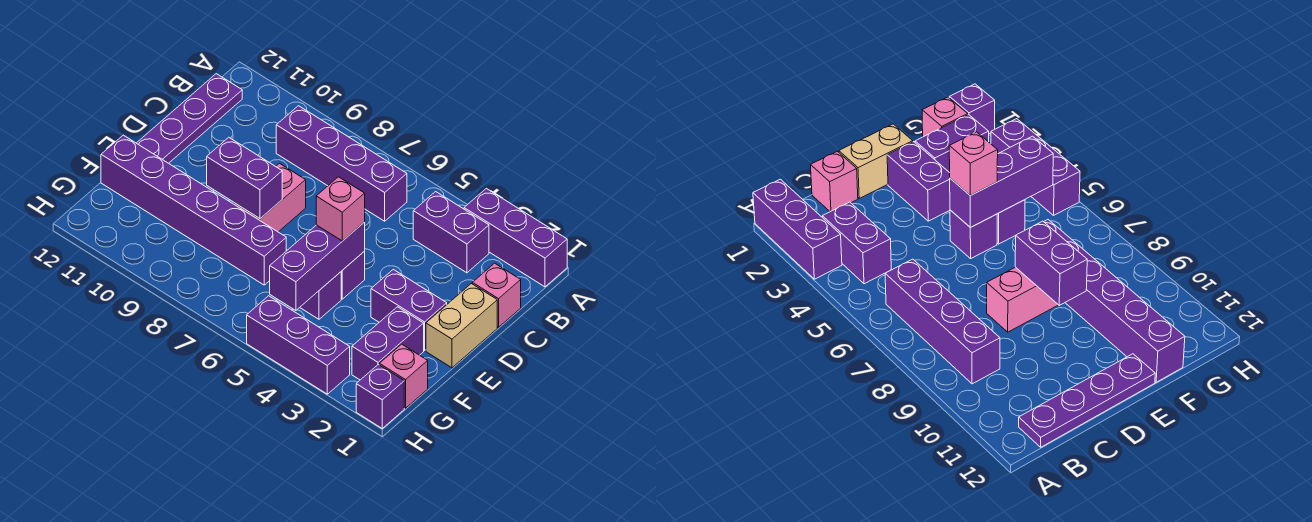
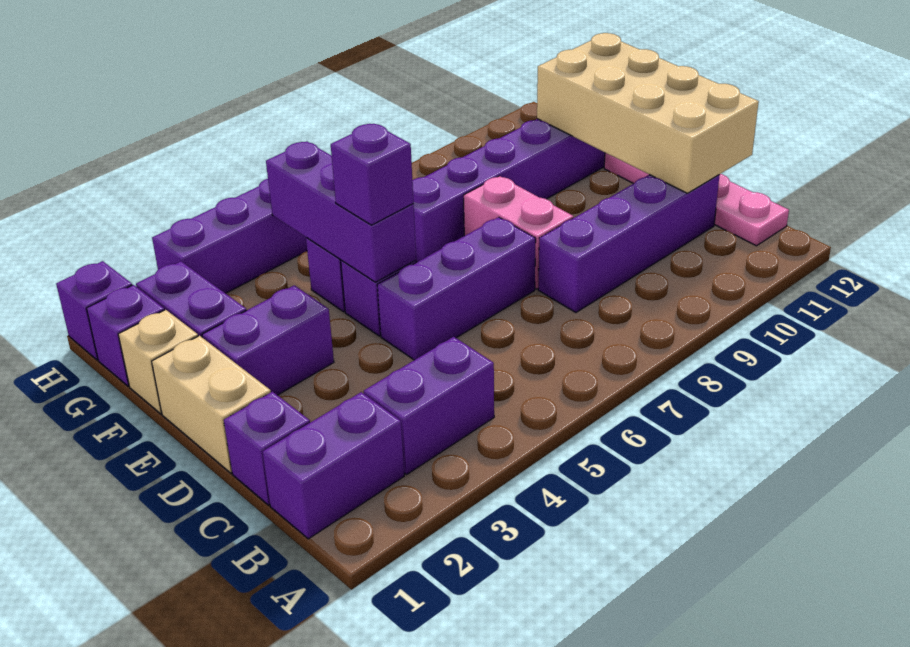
purple brick A1:A3 level 1 -> purple brick D5:D7 level 1
purple brick B6:B9 level 1 -> purple brick C8:C11 level 1
purple plate B12:E12 level 1 -> pink plate B12:E12 level 1
pink brick C1 level 1 -> purple brick C1 level 1
none -> tan brick C11:F12 level 2
pink brick E5 level 3 -> purple brick E5 level 3
purple brick E8:E9 level 2 -> purple brick B1:B2 level 1
none -> tan brick F1 level 1
pink brick G1 level 1 -> purple brick G1 level 1

